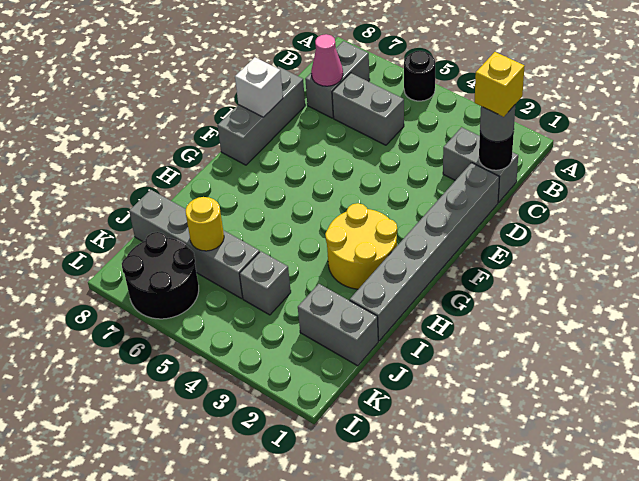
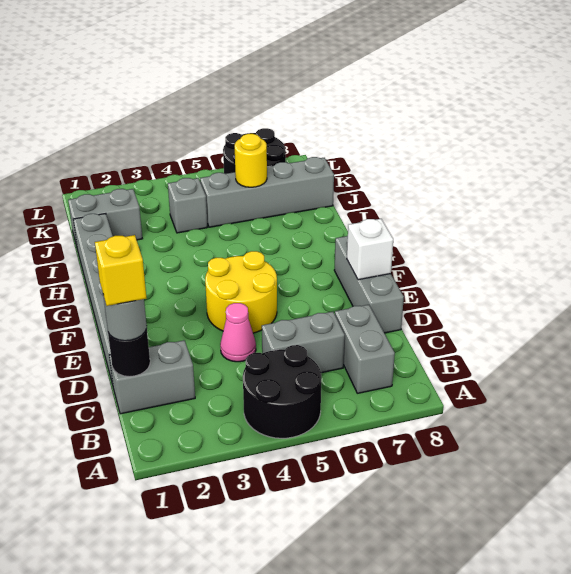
black round brick A5 level 1 -> black round brick A4:B5 level 1
pink cone C7 level 2 -> pink cone D4 level 1
yellow round brick G2:H3 level 1 -> yellow round brick E4:F5 level 1

